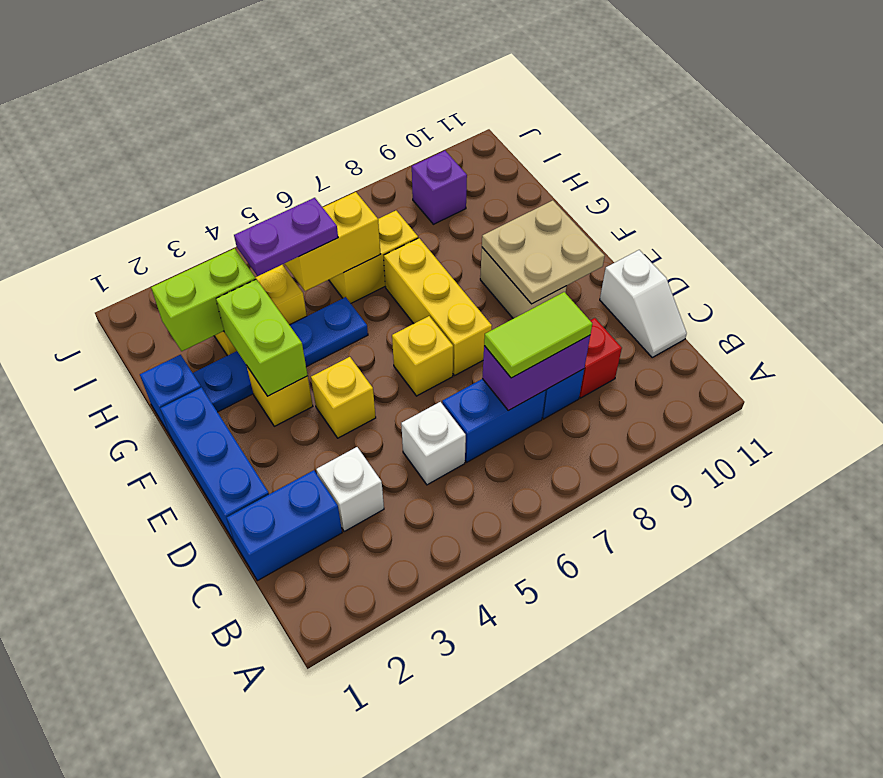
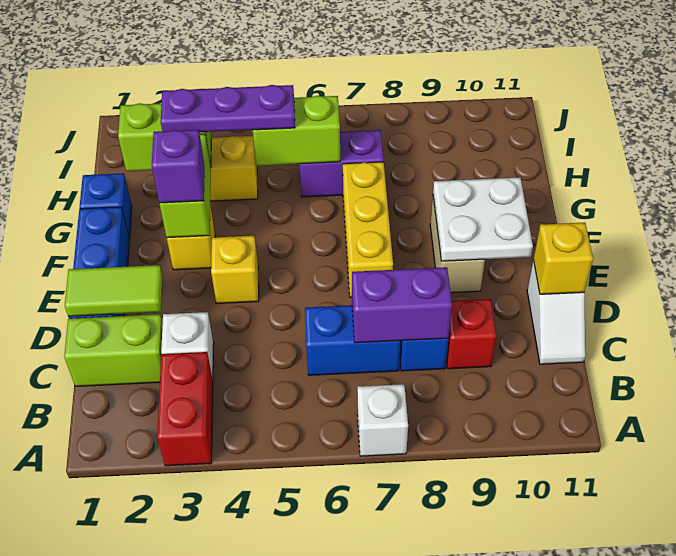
none -> red brick A3:B3 level 1
blue brick C1:C2 level 1 -> lime brick C1:C2 level 1
white brick C5 level 1 -> white brick A7 level 1
lime tile C7:C8 level 3 -> lime tile D1:D2 level 2
yellow brick E6 level 1 -> yellow brick D11 level 2
tan plate E9:F10 level 2 -> white plate E9:F10 level 2
blue plate G2:G5 level 1 -> none
purple plate H4:H5 level 3 -> purple plate H3:H5 level 3
yellow brick H5:H6 level 2 -> lime brick H5:H6 level 2
yellow brick H6:H7 level 1 -> purple brick H6:H7 level 1
purple brick I9 level 1 -> purple brick F3 level 3

